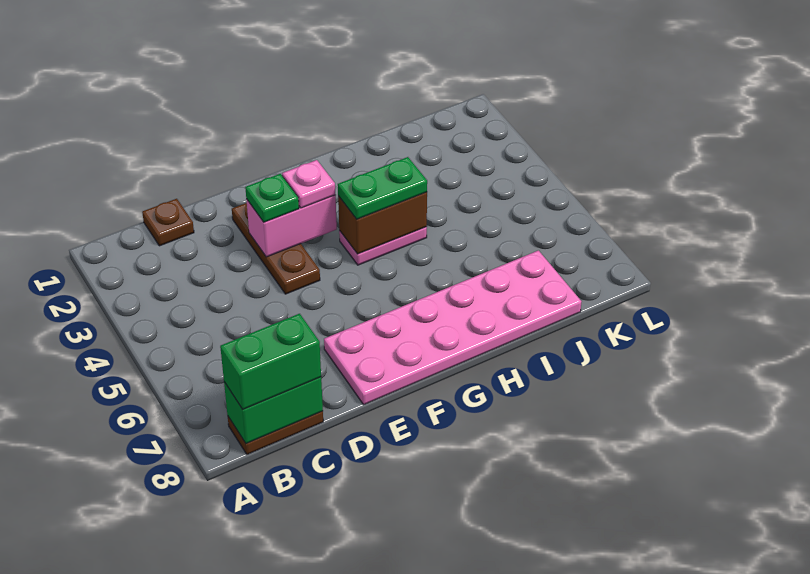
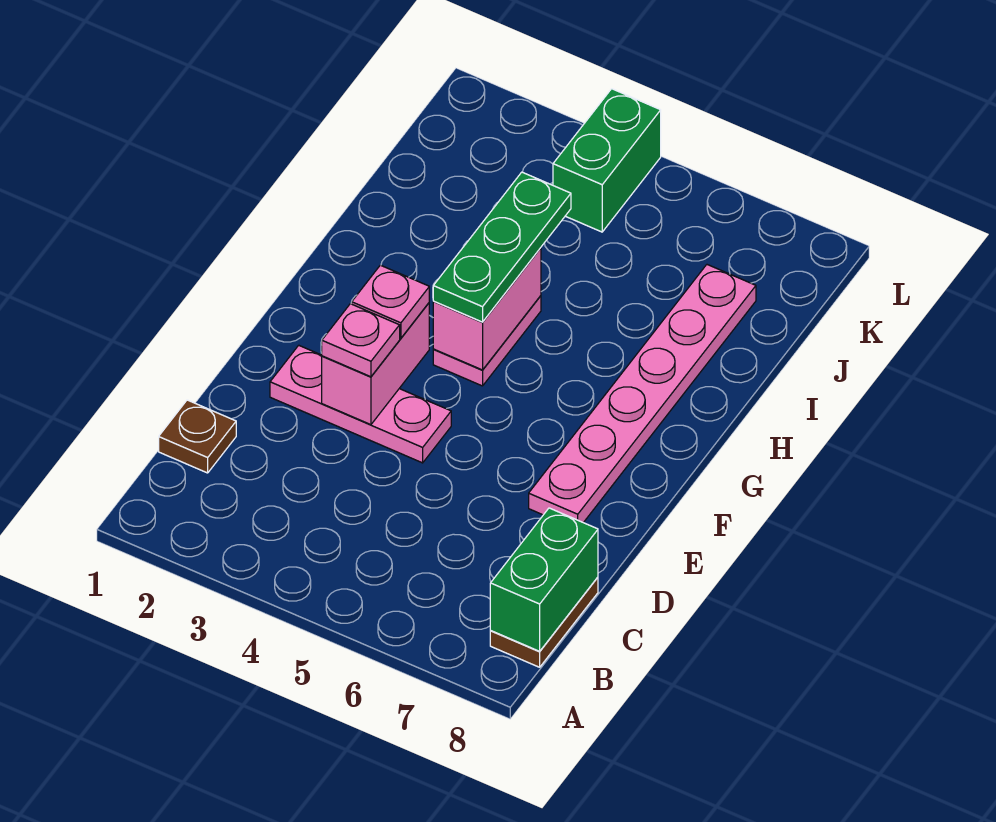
green brick B8:C8 level 3 -> green brick K4:L4 level 1
brown plate E2:E4 level 1 -> pink plate E2:E4 level 1
green plate E3 level 3 -> pink plate E3 level 3
pink plate E7:J8 level 1 -> pink plate E7:J7 level 1
brown brick G4:H4 level 2 -> pink brick G4:H4 level 2
green plate G4:H4 level 3 -> green plate G4:I4 level 3

